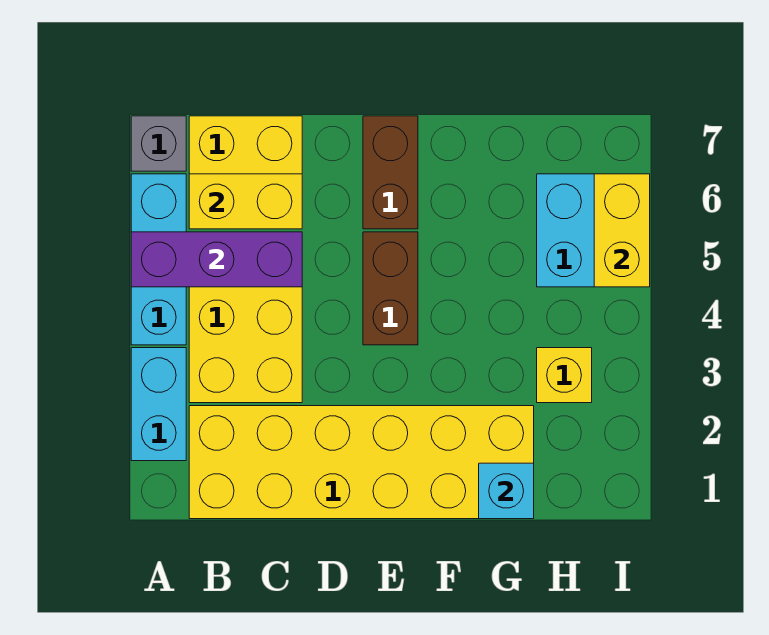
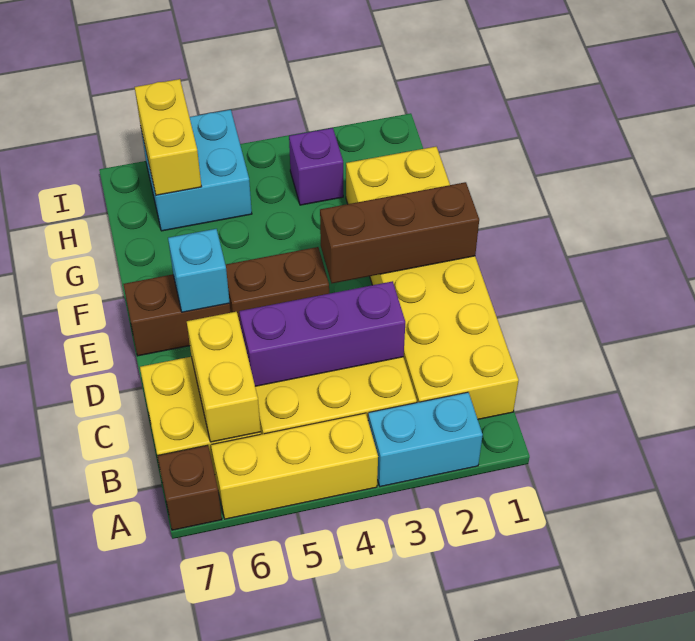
cyan brick A4:A6 level 1 -> yellow brick A4:A6 level 1
purple brick A5:C5 level 2 -> purple brick C3:C5 level 2
grey brick A7 level 1 -> brown brick A7 level 1
none -> brown brick E1:E3 level 2
cyan brick G1 level 2 -> cyan brick E6 level 2
yellow brick H3 level 1 -> purple brick H3 level 1
yellow brick I5:I6 level 2 -> yellow brick H6:I6 level 2

